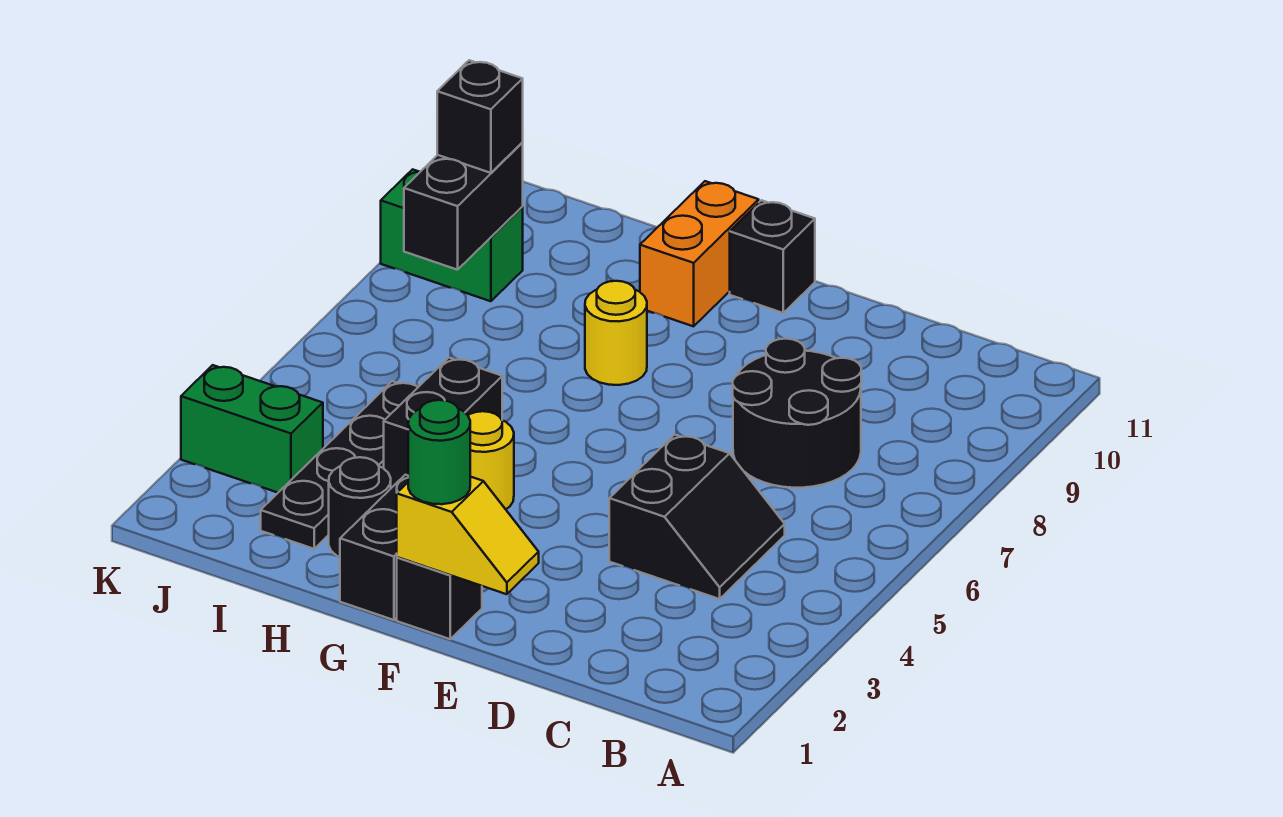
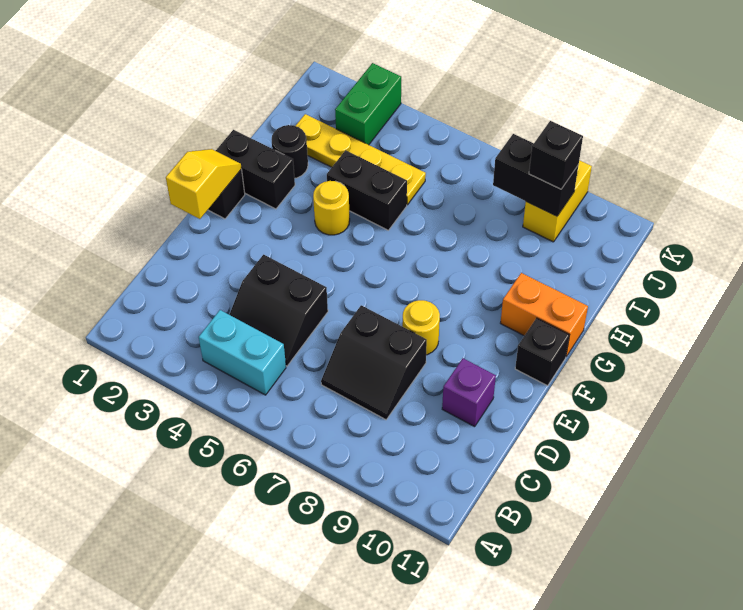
none -> cyan brick B4:B5 level 1
black round brick C7:D8 level 1 -> black slope C7:D8 level 1 top D
none -> purple brick D10 level 1
yellow slope E1:F1 level 2 top F -> yellow slope E1:F1 level 2 top E
green round brick F1 level 3 -> none
yellow round brick G8 level 1 -> yellow round brick E8 level 1
black plate I2:I5 level 1 -> yellow plate I2:I5 level 1
green brick J9:K9 level 1 -> yellow brick J9:K9 level 1

